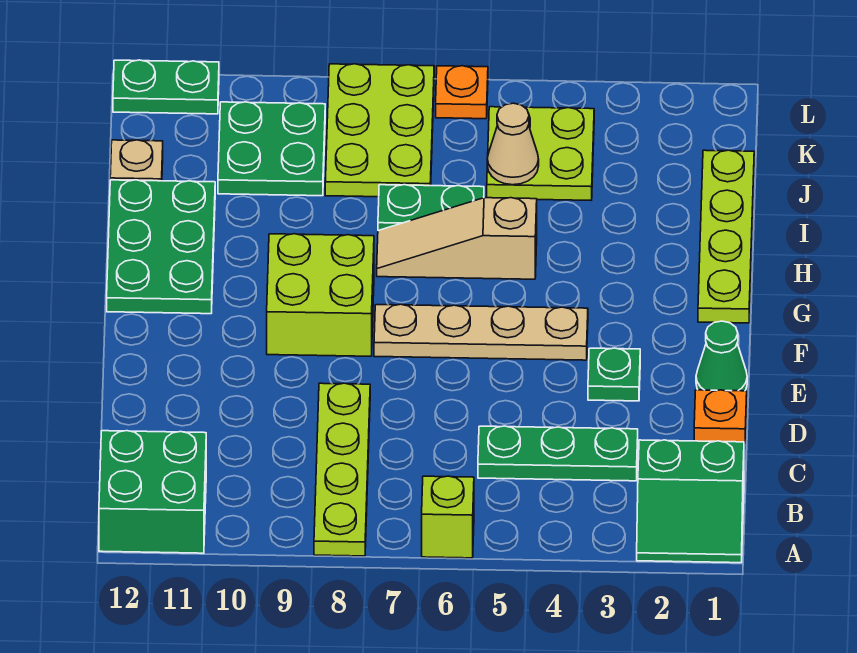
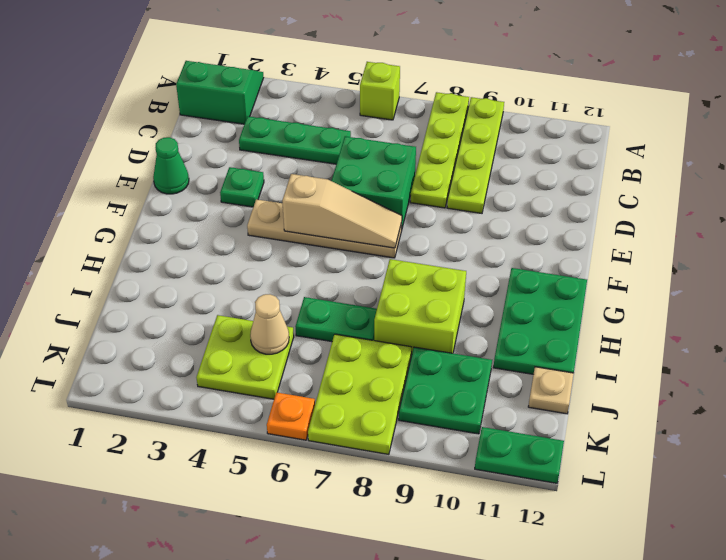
green brick A11:B12 level 1 -> green brick D6:E7 level 1
orange plate D1 level 1 -> none
lime brick F8:G9 level 1 -> lime brick H8:I9 level 1
lime plate G1:J1 level 1 -> lime plate A9:D9 level 1
tan slope H5:H7 level 1 top 5 -> tan slope F5:F7 level 2 top 5

